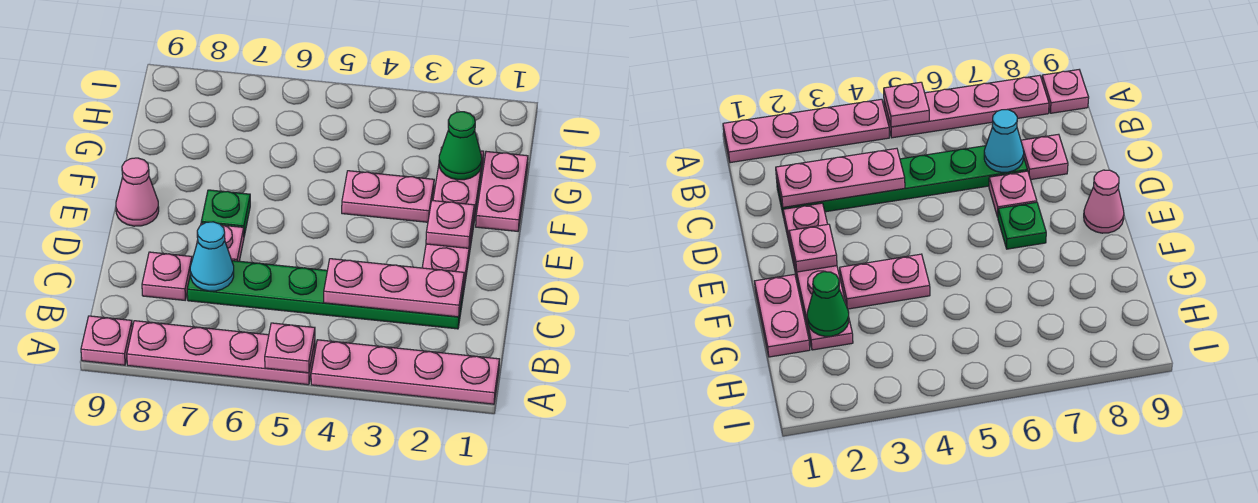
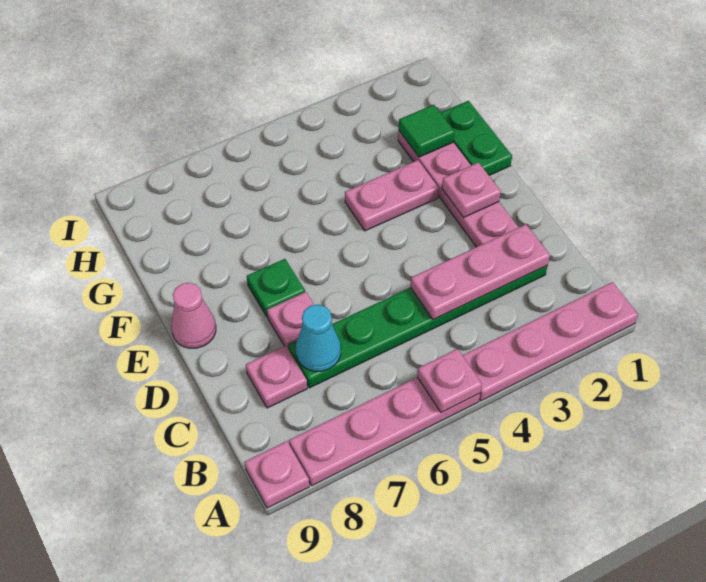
pink plate F1:G1 level 1 -> green plate F1:G1 level 1
green cone G2 level 2 -> green tile G2 level 2

